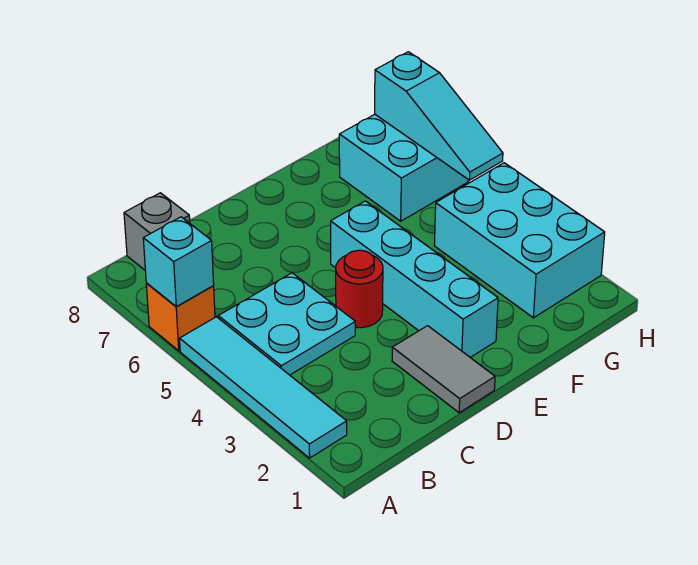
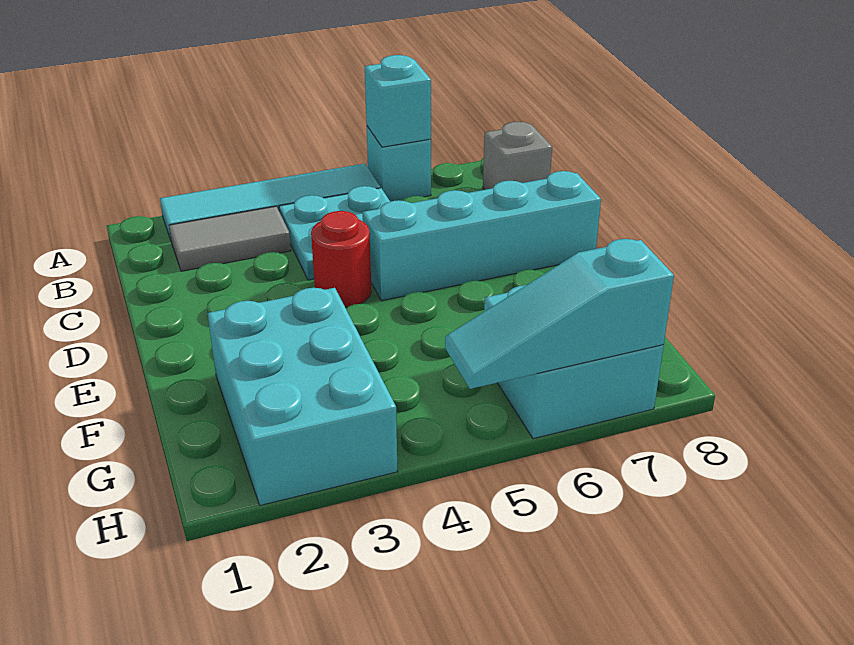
orange brick A6 level 1 -> cyan brick A6 level 1
grey tile D1:D2 level 1 -> grey tile B2:B3 level 1
cyan brick E2:E5 level 1 -> cyan brick D5:D8 level 1
cyan brick G2:H4 level 1 -> cyan brick F2:H3 level 1

